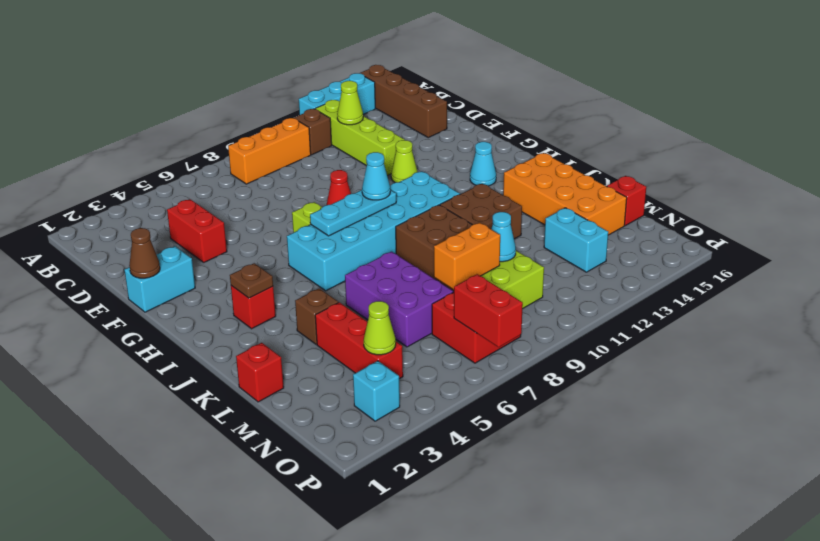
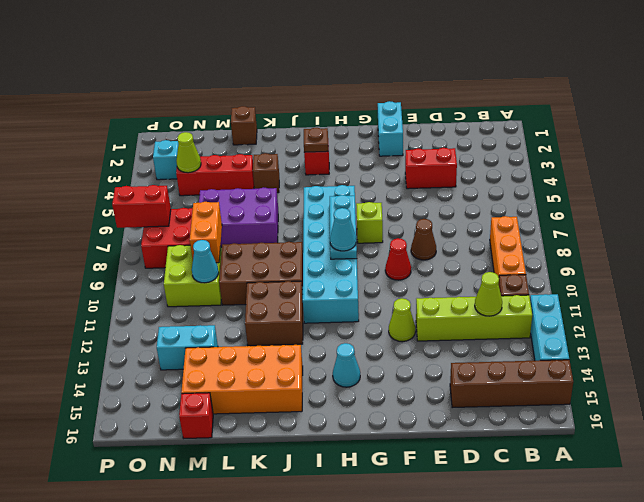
brown cone F1 level 2 -> brown cone E8 level 1
red brick L1 level 1 -> brown brick L1 level 1

